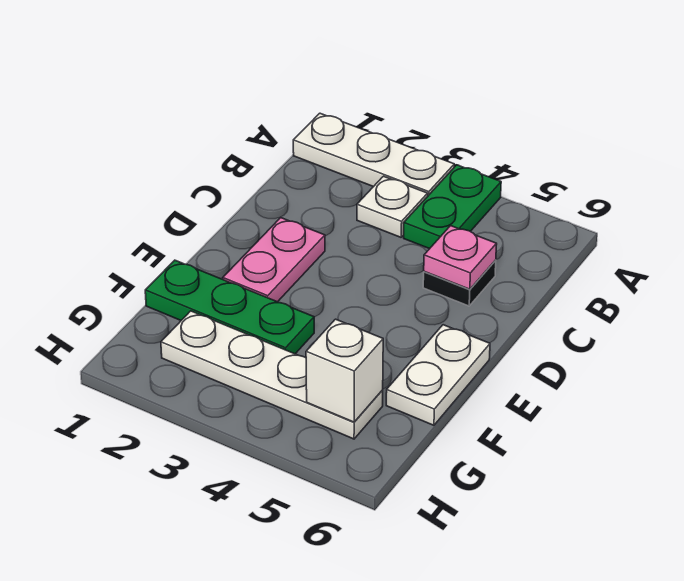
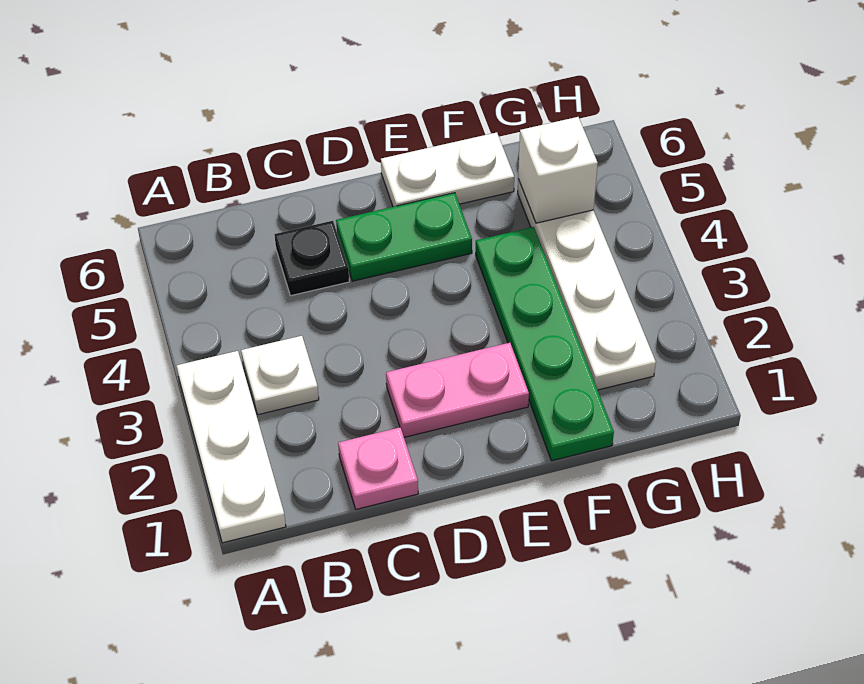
green plate A4:B4 level 1 -> green plate D5:E5 level 1
pink plate C5 level 2 -> pink plate C1 level 1
green plate F1:F3 level 1 -> green plate F1:F4 level 1

